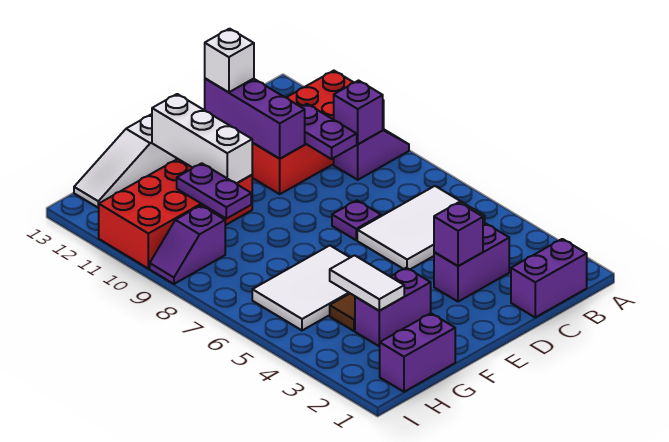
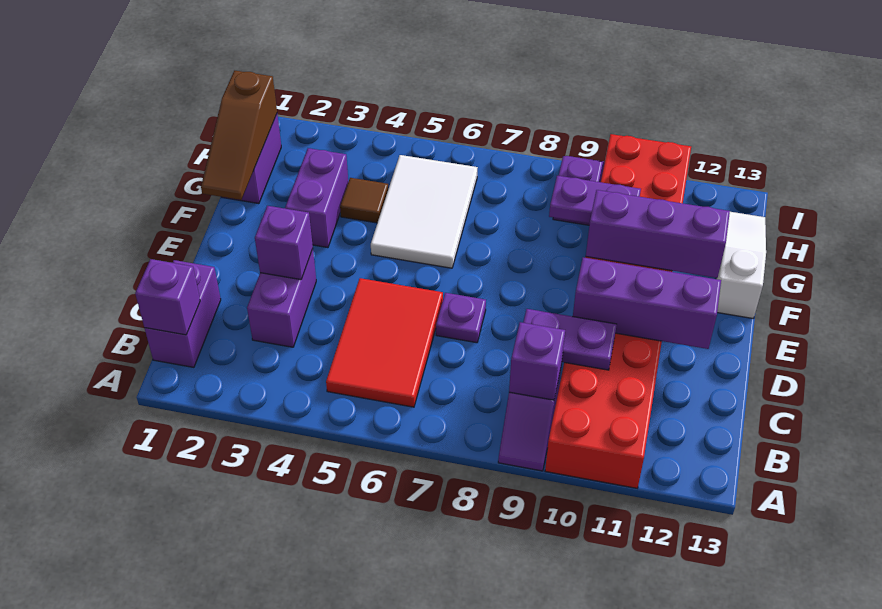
none -> purple brick B1 level 2
white tile B5:D6 level 1 -> red tile B5:D6 level 1
white brick D12 level 3 -> none
none -> brown slope F1:H1 level 2 top H
white brick F10:F12 level 2 -> purple brick F10:F12 level 2
white tile G3:G4 level 2 -> none

